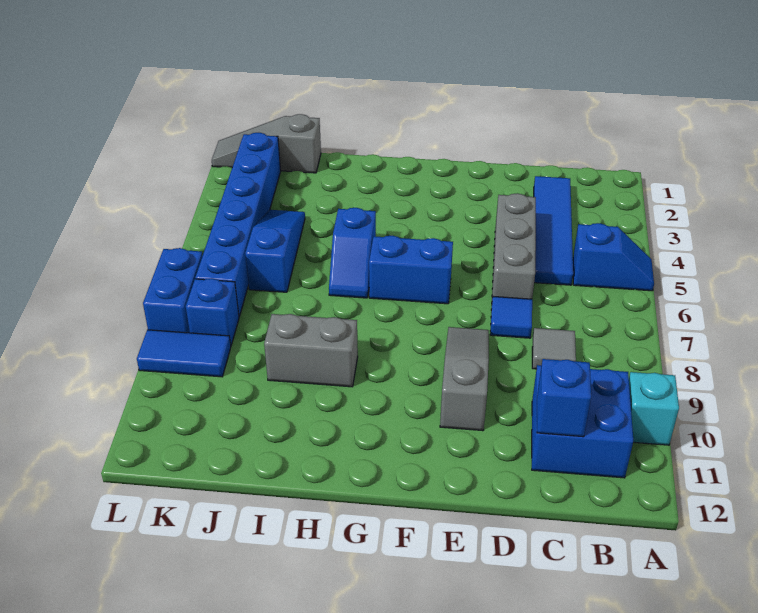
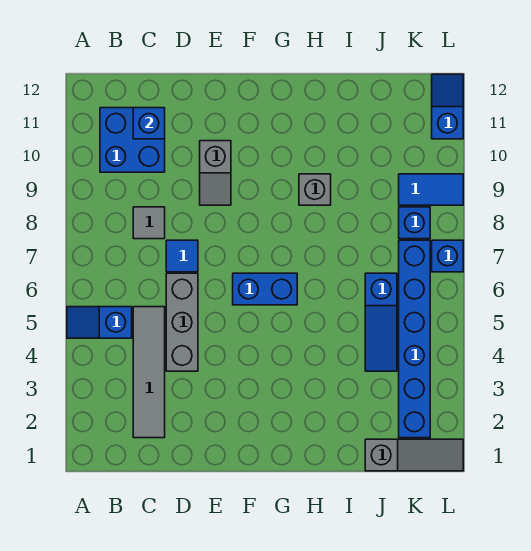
cyan brick A10 level 1 -> none
blue tile C2:C5 level 1 -> grey tile C2:C5 level 1
grey slope E8:E10 level 1 top 10 -> grey slope E9:E10 level 1 top 10
blue slope H5:H6 level 1 top 5 -> blue slope L11:L12 level 1 top 11
grey brick H9:I9 level 1 -> grey brick H9 level 1
blue brick L7:L8 level 1 -> blue brick L7 level 1

